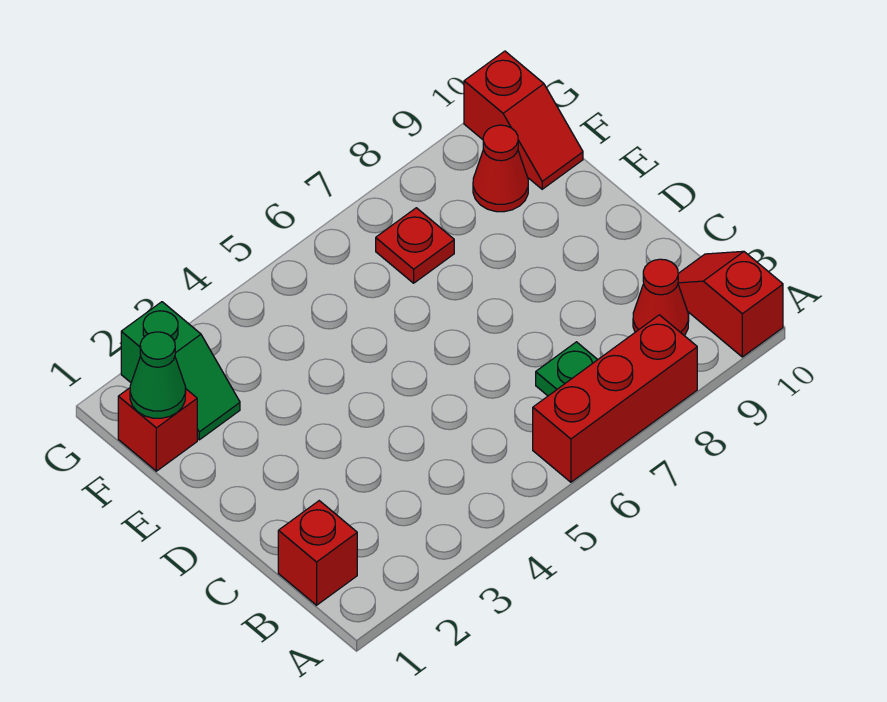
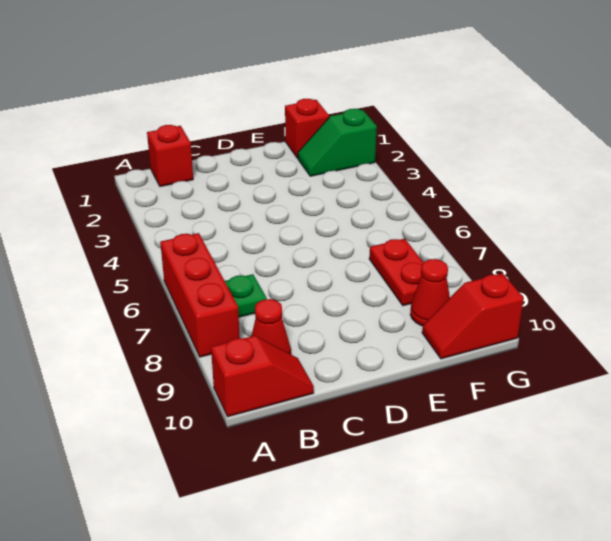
green cone F1 level 2 -> none
red plate F7 level 1 -> red plate F7:F8 level 1

